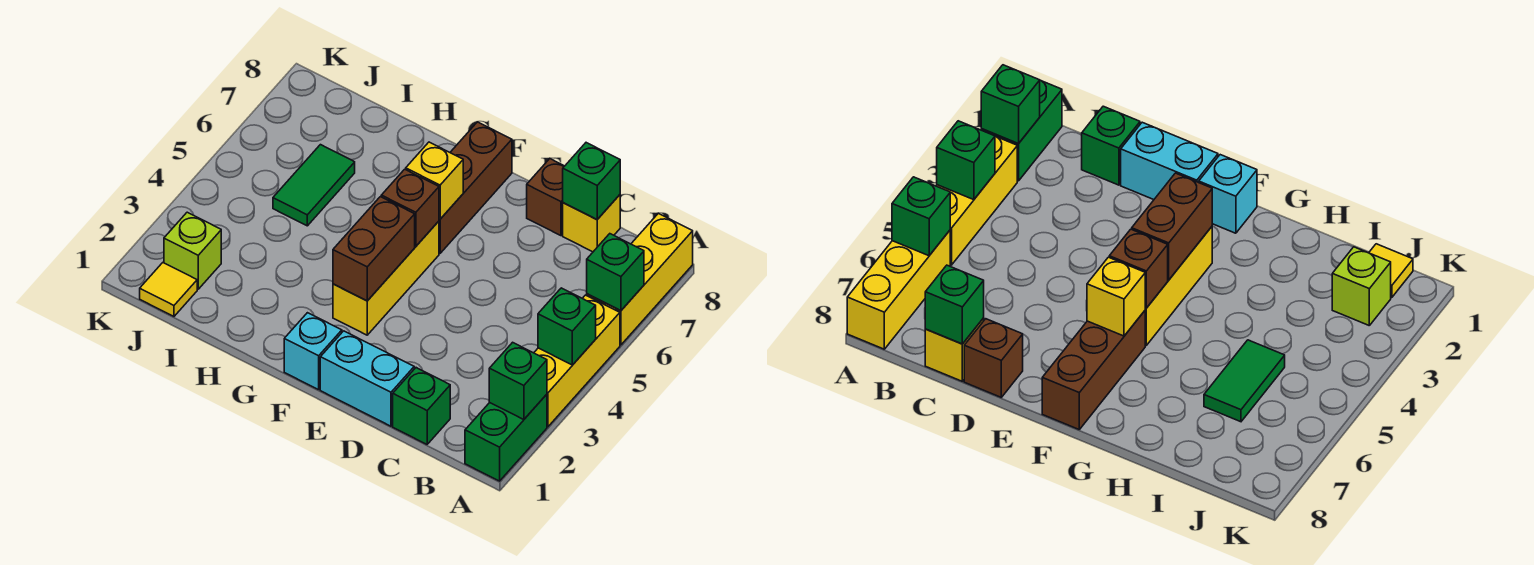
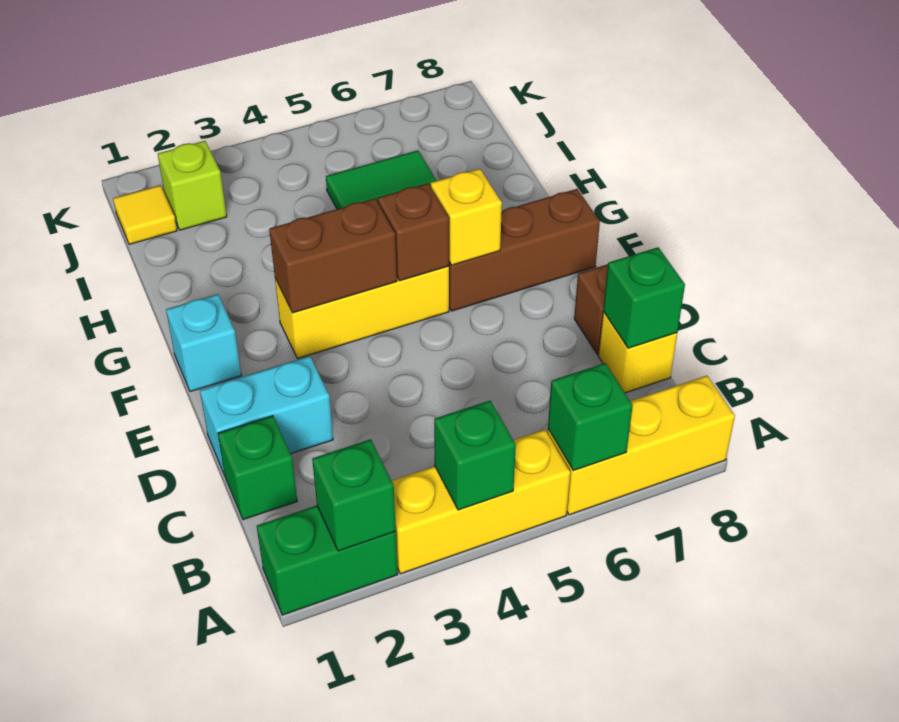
cyan brick D1:E1 level 1 -> cyan brick D1:D2 level 1

